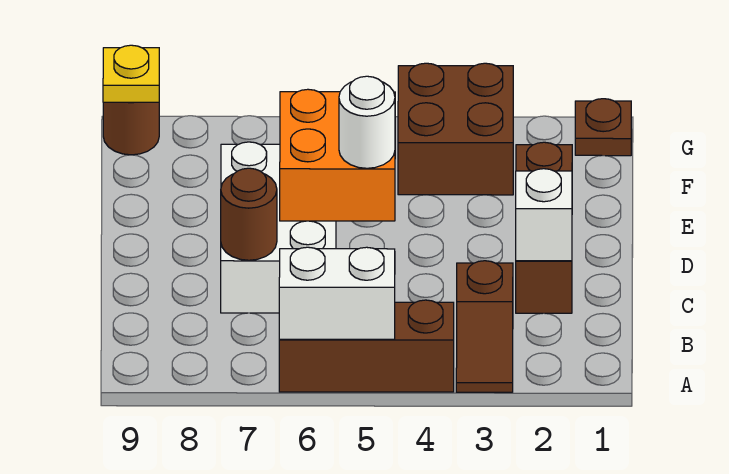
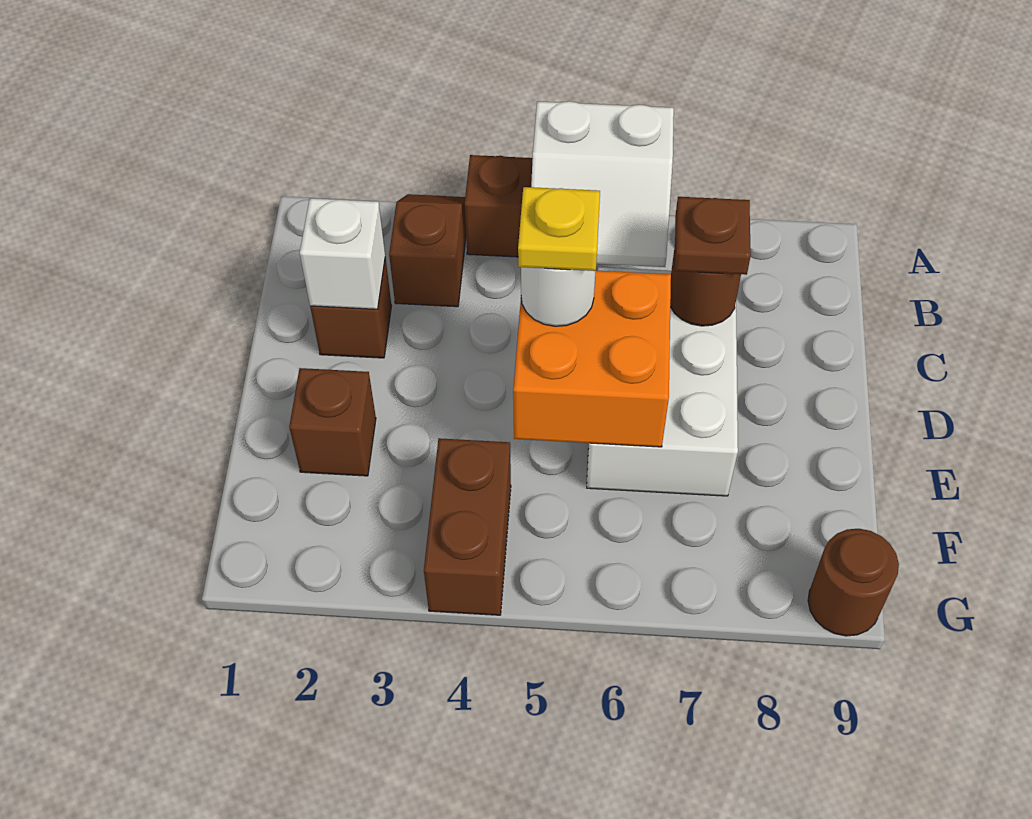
brown brick F3:G4 level 1 -> brown brick F4:G4 level 1
brown plate G1 level 1 -> brown plate C7 level 3
yellow plate G9 level 2 -> yellow plate D5 level 4

